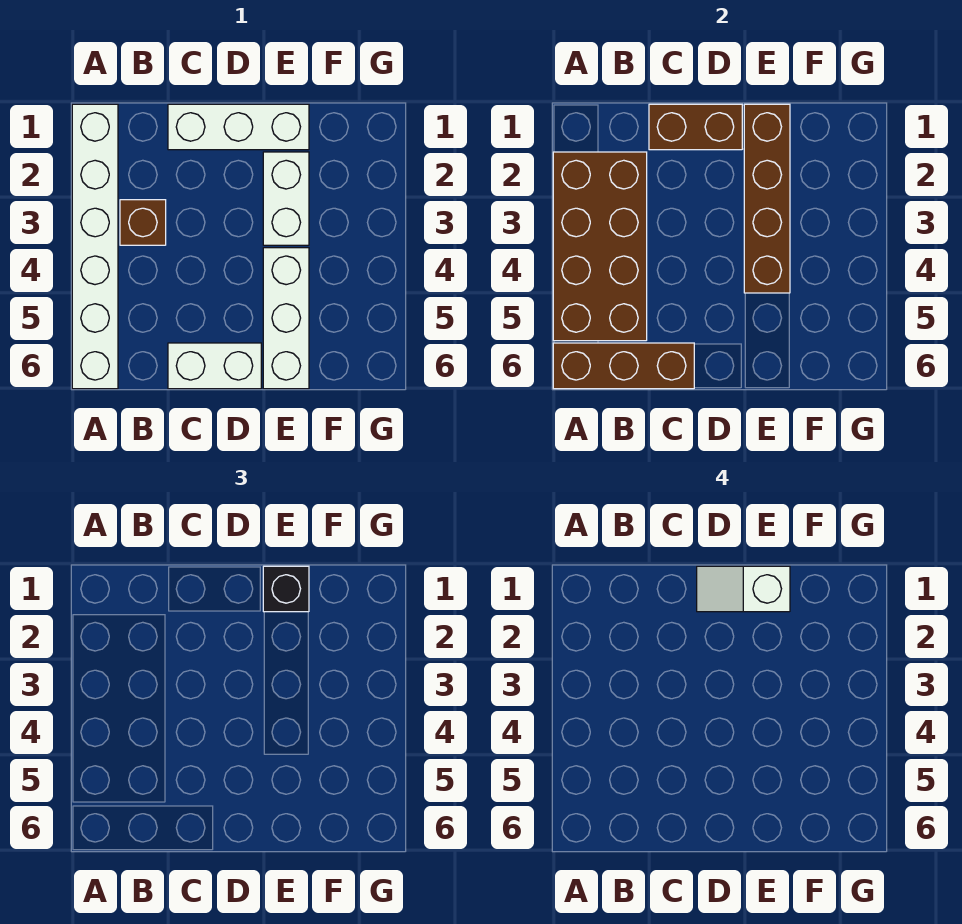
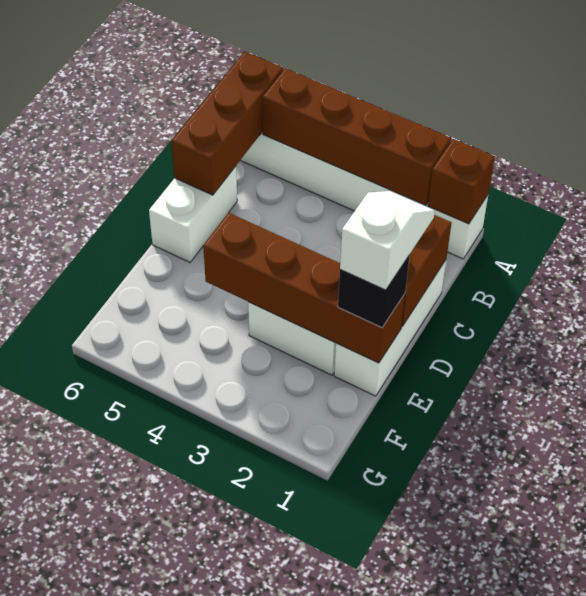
brown brick A2:B5 level 2 -> brown brick A2:A5 level 2
brown brick B3 level 1 -> brown brick A1 level 2
white brick E4:E6 level 1 -> none

